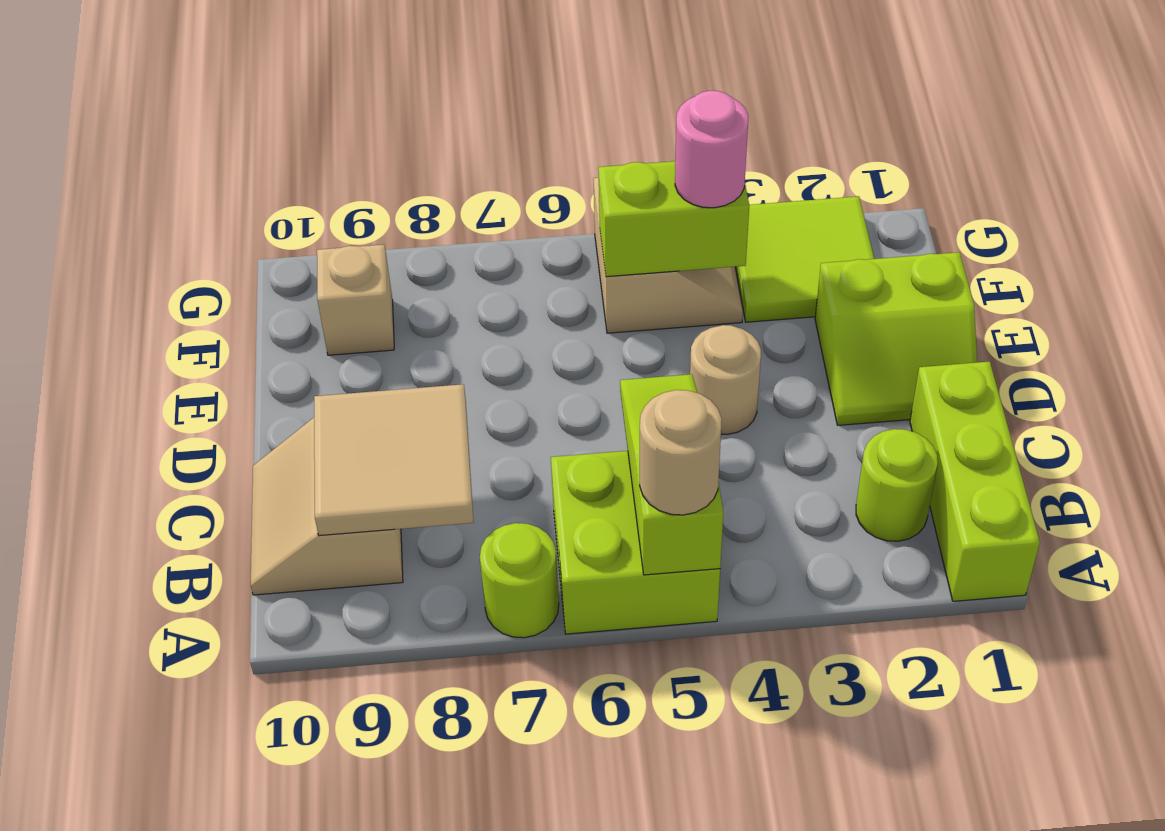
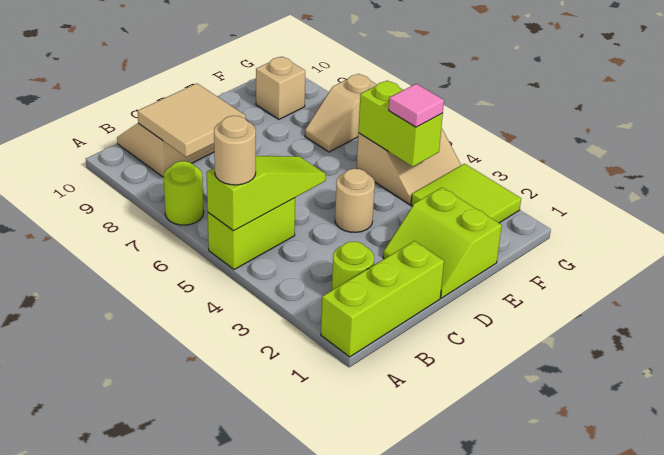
lime brick A5:B6 level 1 -> lime brick A5:B5 level 1
pink round brick F4 level 3 -> pink tile F4 level 3
none -> tan slope F7:G7 level 1 top G

